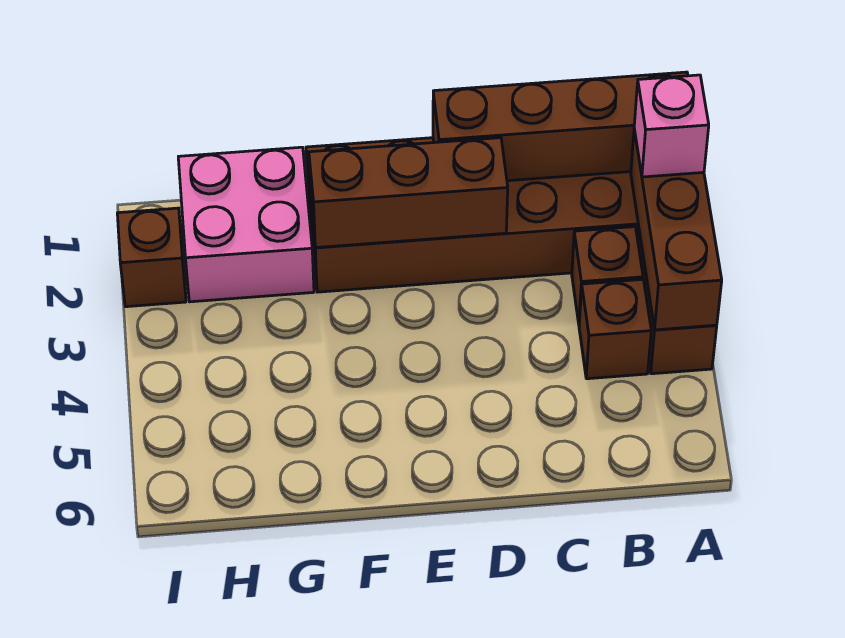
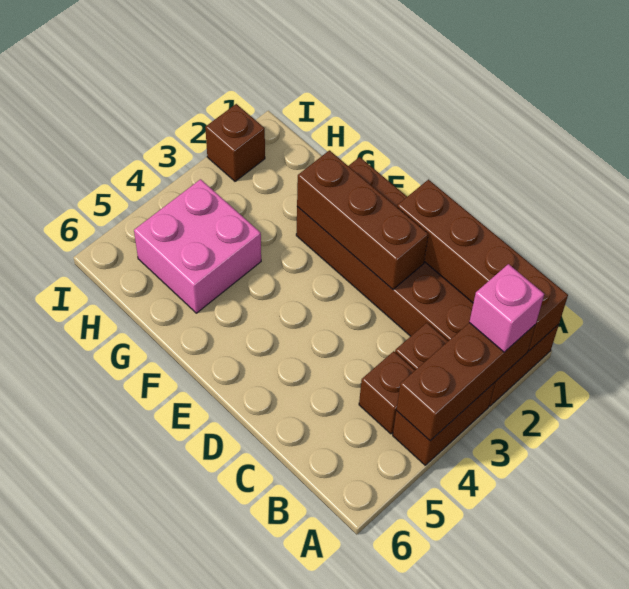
pink brick G1:H2 level 1 -> pink brick G4:H5 level 1

